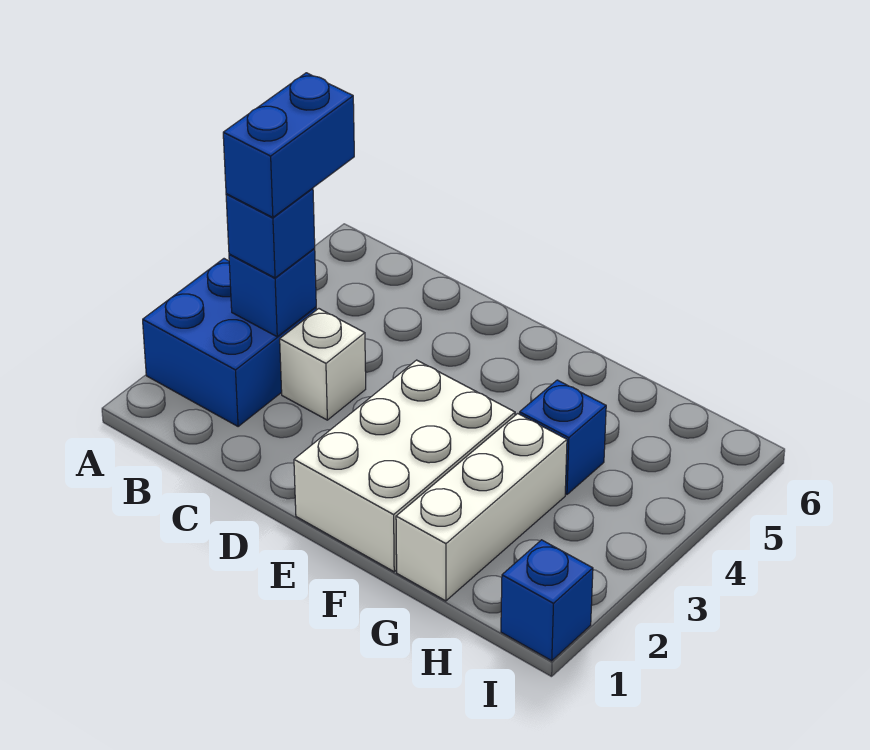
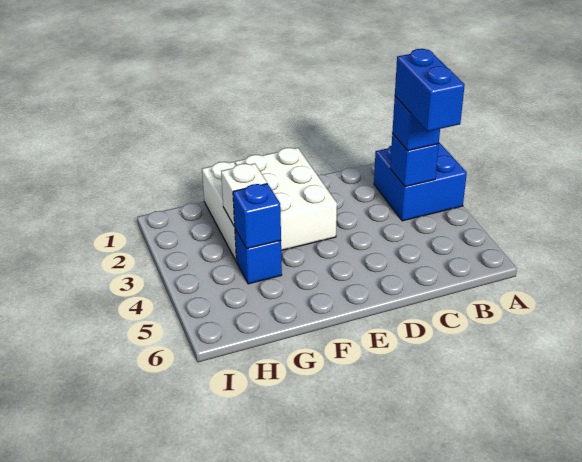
white brick C3 level 1 -> white brick G3 level 2
blue brick I1 level 1 -> blue brick G4 level 2

